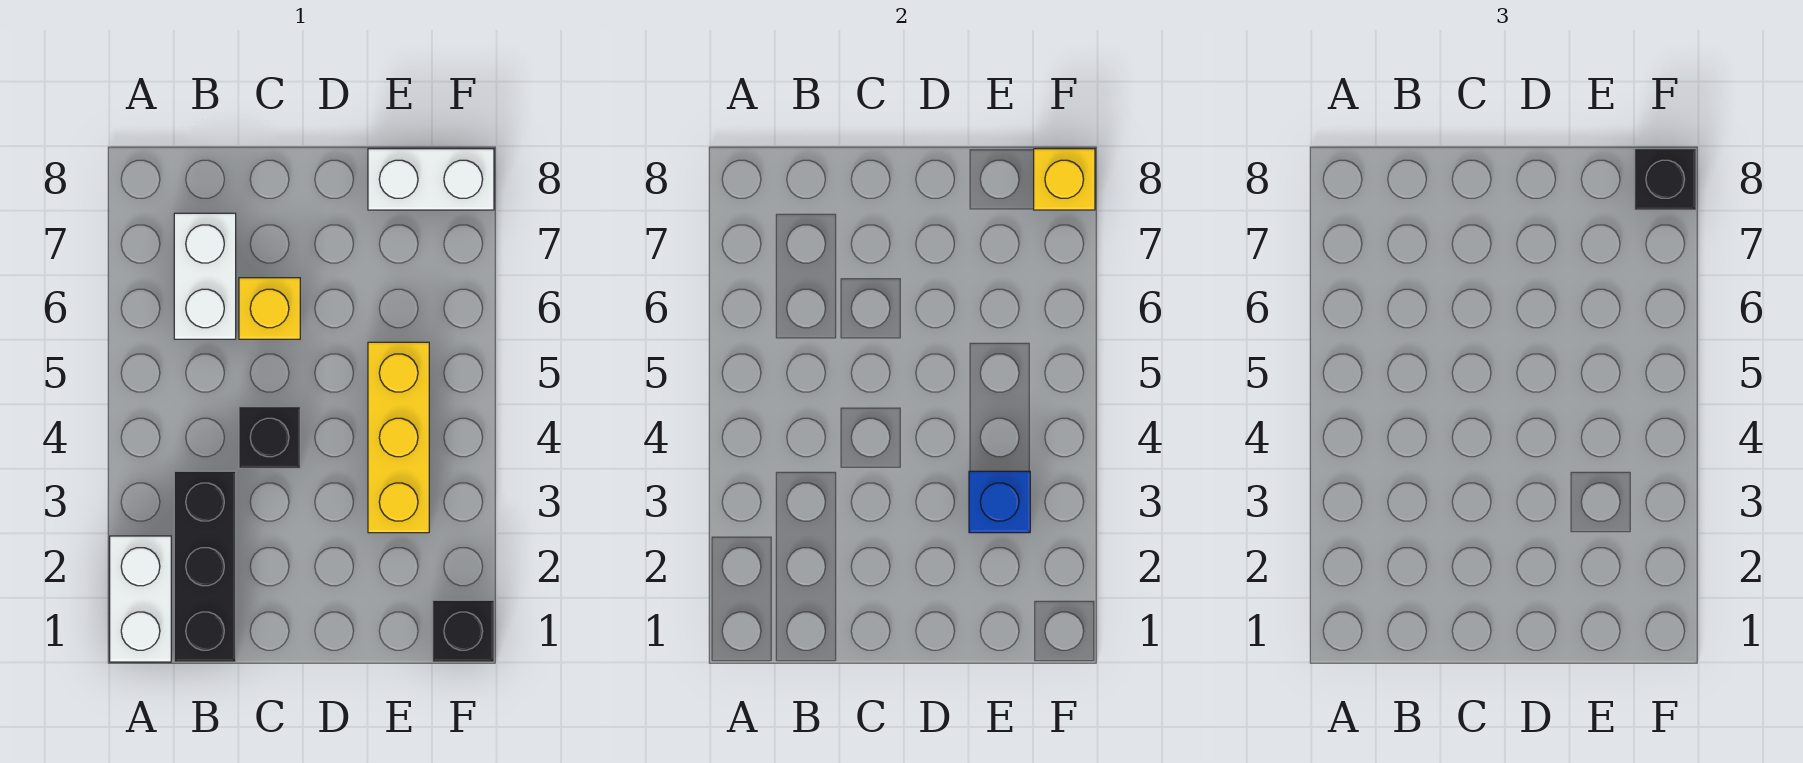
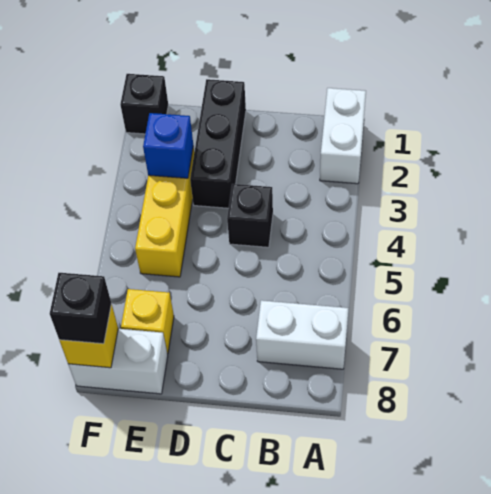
black brick B1:B3 level 1 -> black brick D1:D3 level 1
white brick B6:B7 level 1 -> white brick A7:B7 level 1
yellow brick C6 level 1 -> yellow brick E7 level 1

